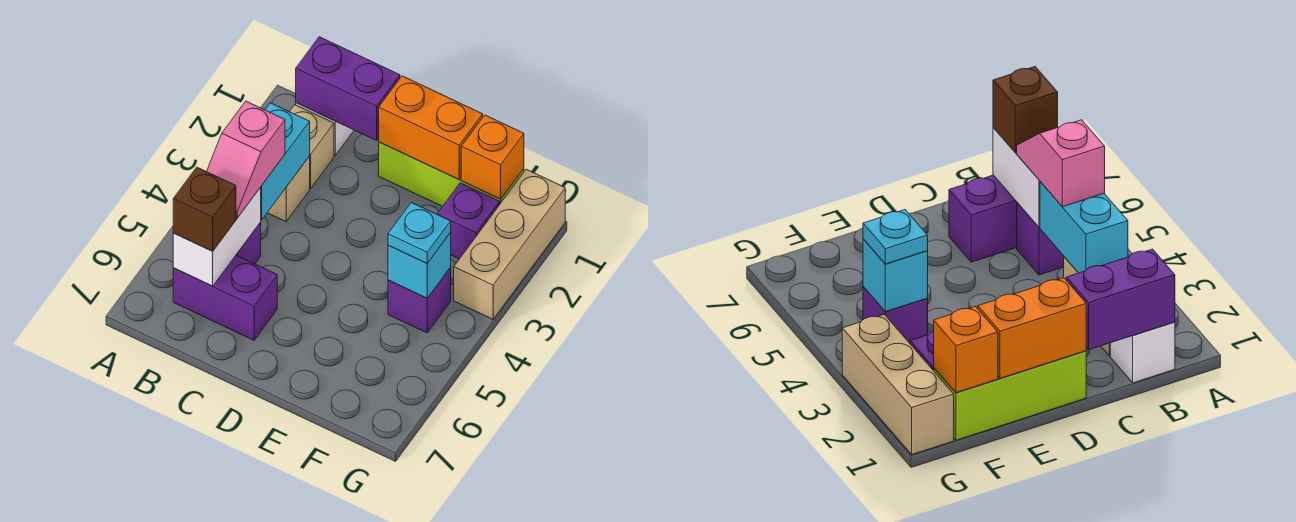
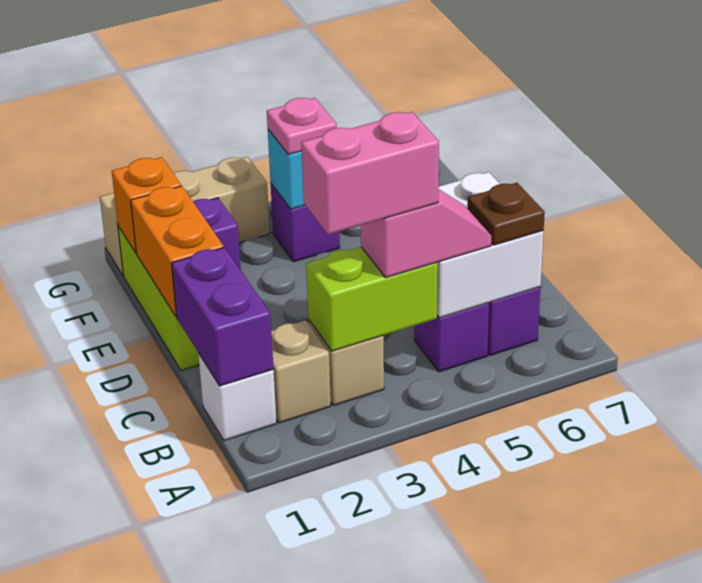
cyan brick B3:B4 level 2 -> lime brick B3:B4 level 2
none -> pink brick B3:B4 level 4
white brick B5:B6 level 2 -> white brick B5:C6 level 2
brown brick B6 level 3 -> brown plate B6 level 3
cyan plate F4 level 3 -> pink plate F4 level 3

